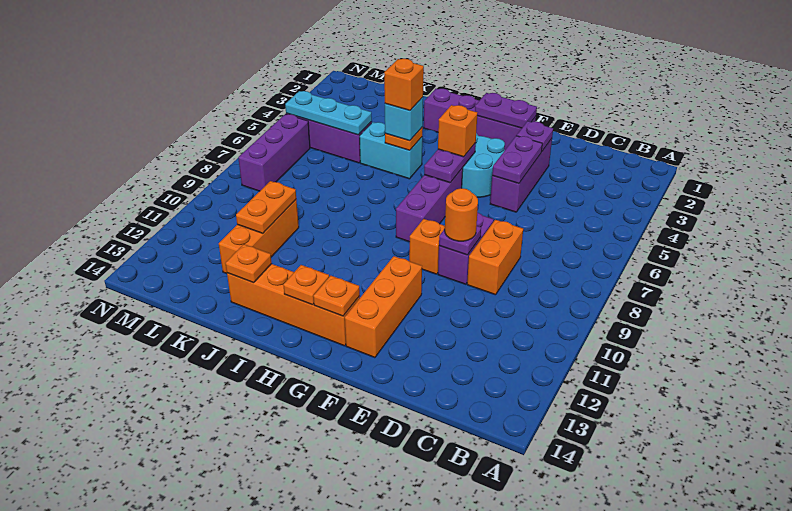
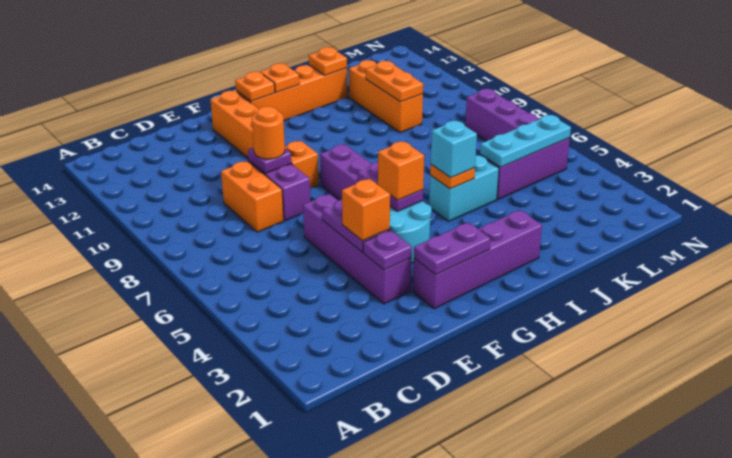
purple brick E3:E5 level 1 -> purple brick E3:E6 level 1
orange brick I5 level 4 -> orange brick E4 level 3

